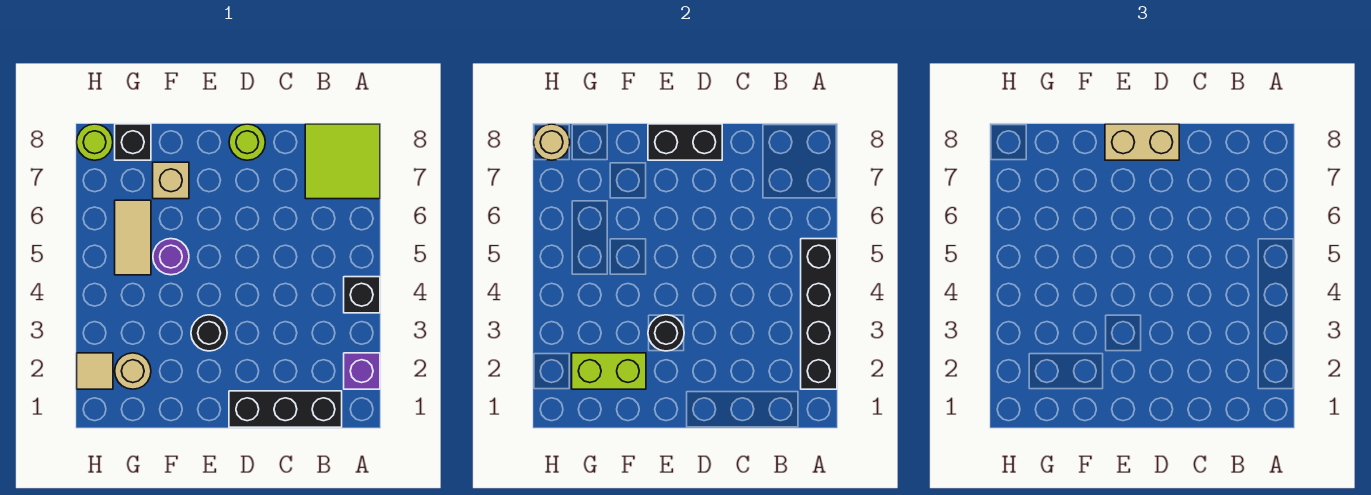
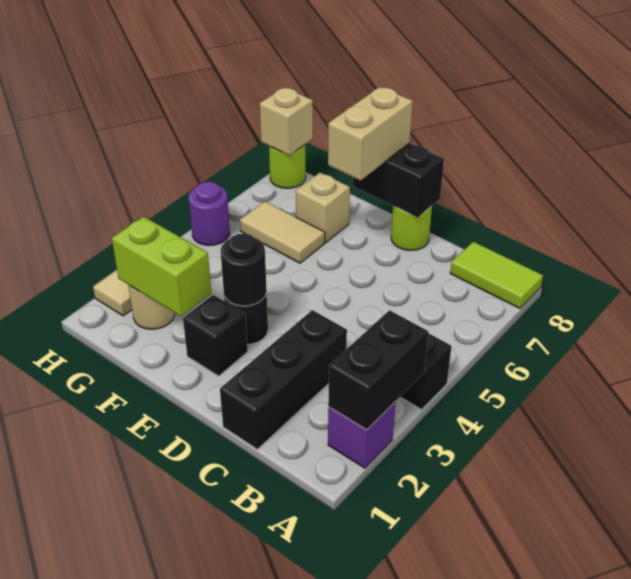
black brick A2:A5 level 2 -> black brick A2:A3 level 2
lime tile A7:B8 level 1 -> lime tile A8:B8 level 1
black brick B1:D1 level 1 -> black brick C1:C3 level 1
tan brick D8:E8 level 3 -> tan brick E7:E8 level 3
purple round brick F5 level 1 -> purple round brick H5 level 1
tan tile G5:G6 level 1 -> tan tile F6:G6 level 1
black brick G8 level 1 -> black brick E2 level 1
tan round brick H8 level 2 -> tan brick H8 level 2

